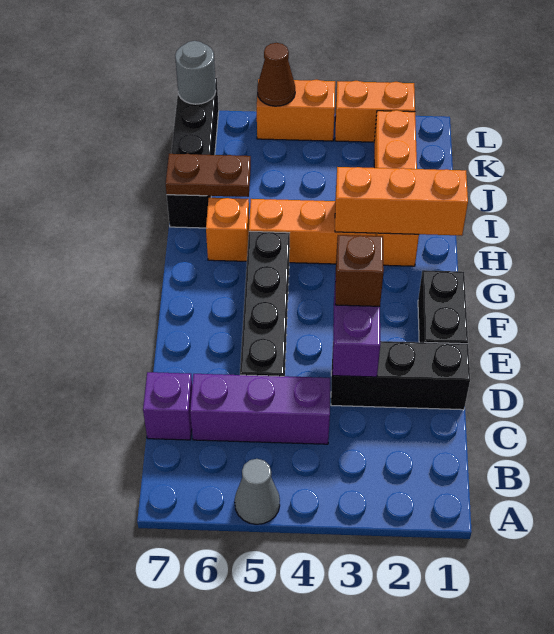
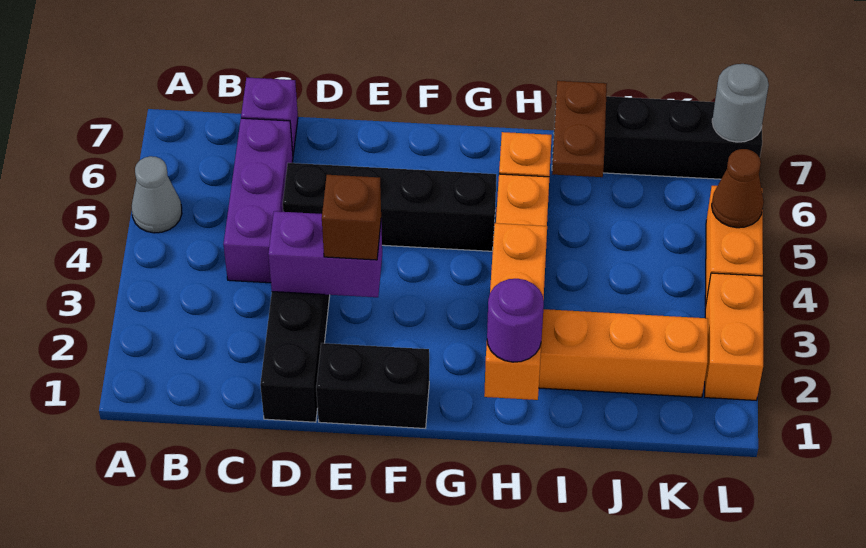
none -> purple round brick H1 level 3

